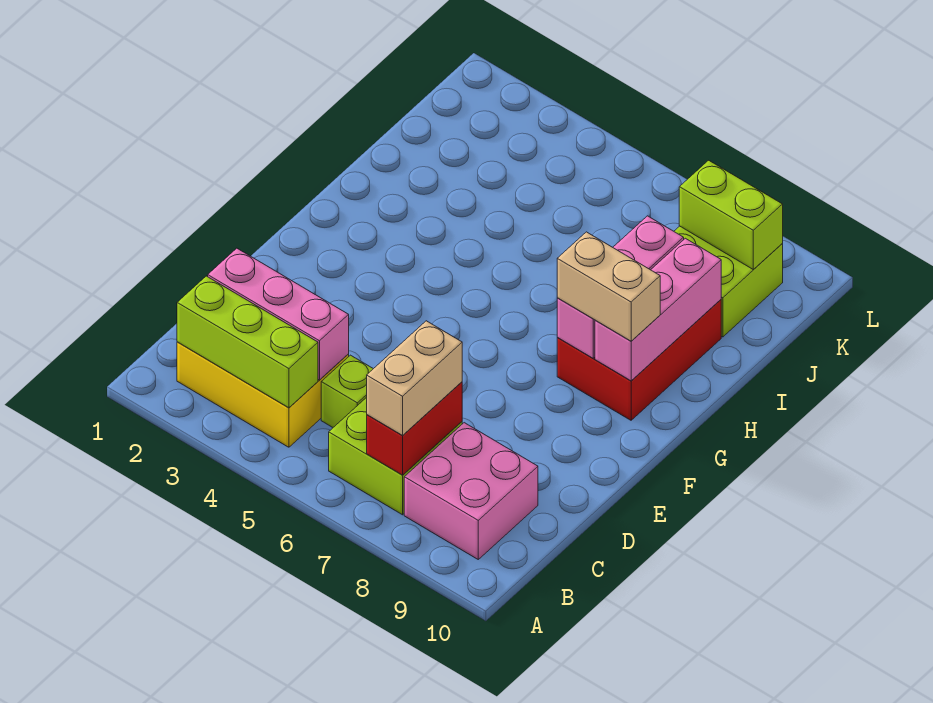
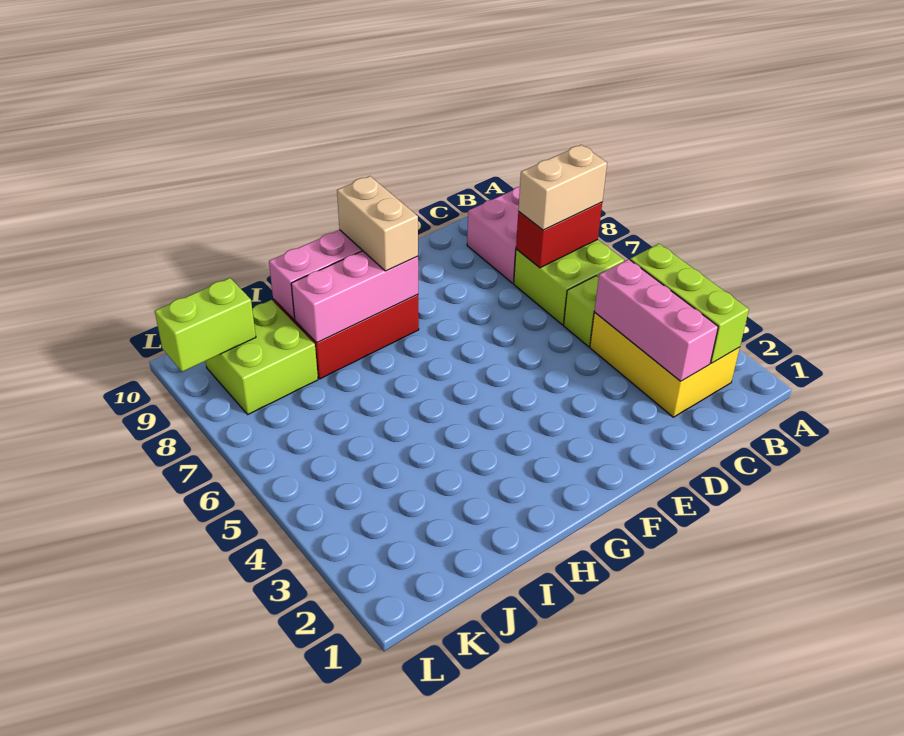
lime brick K8:K9 level 2 -> lime brick K9:L9 level 2

